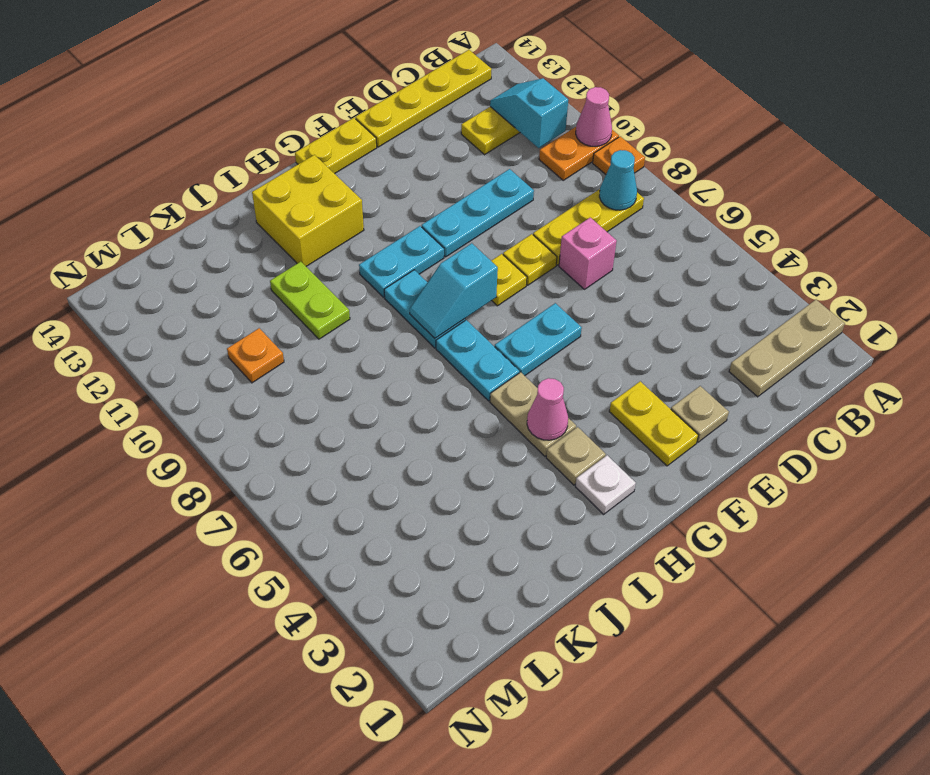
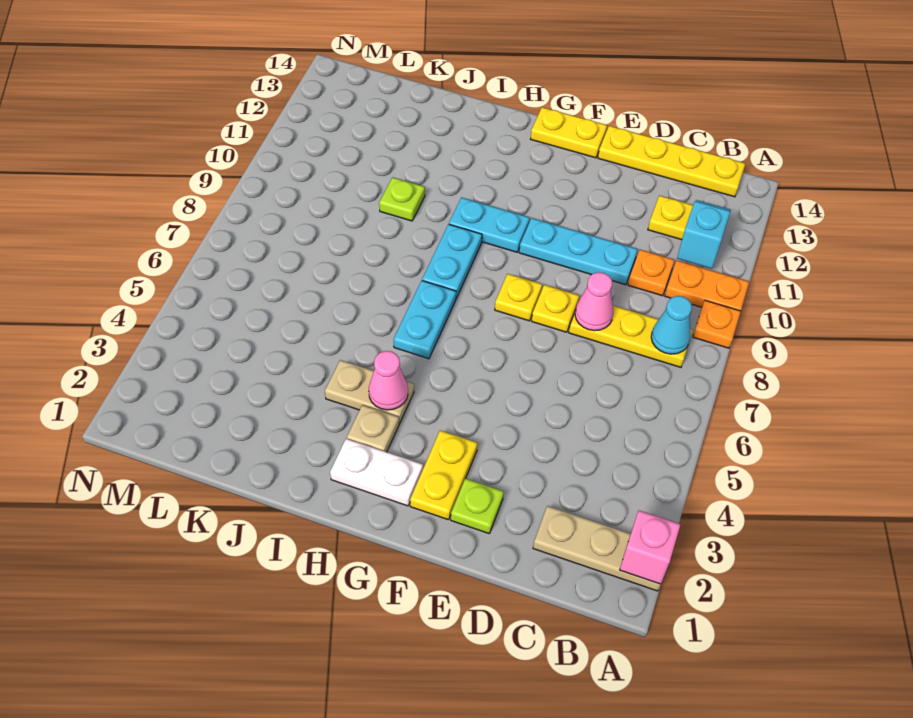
pink cone A10 level 2 -> pink cone D8 level 2
pink brick D7 level 1 -> pink brick A2 level 2
tan plate E2 level 1 -> lime plate E2 level 1
cyan plate F6:G6 level 1 -> none
cyan slope G8:H8 level 2 top G -> none
white plate H2 level 1 -> white plate G2:H2 level 1
tan plate H4:H5 level 1 -> tan plate H4:I4 level 1
yellow brick H12:I13 level 1 -> none
lime plate J10:J11 level 1 -> lime plate J10 level 1
orange plate L10 level 1 -> orange plate C10 level 1

